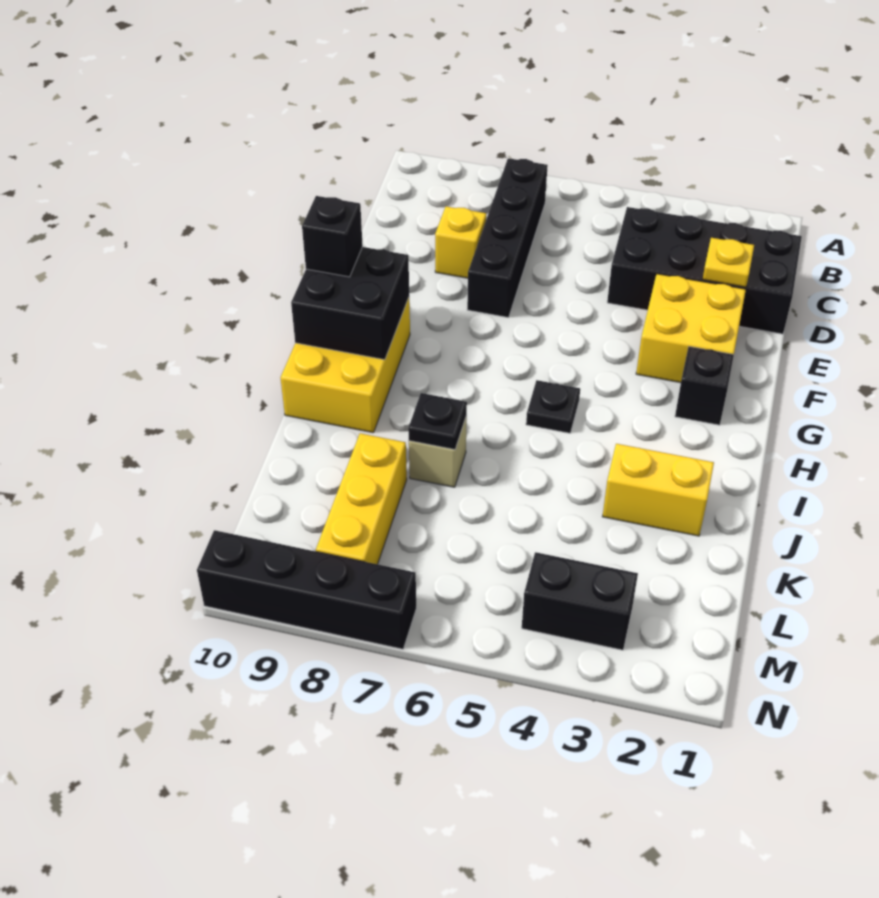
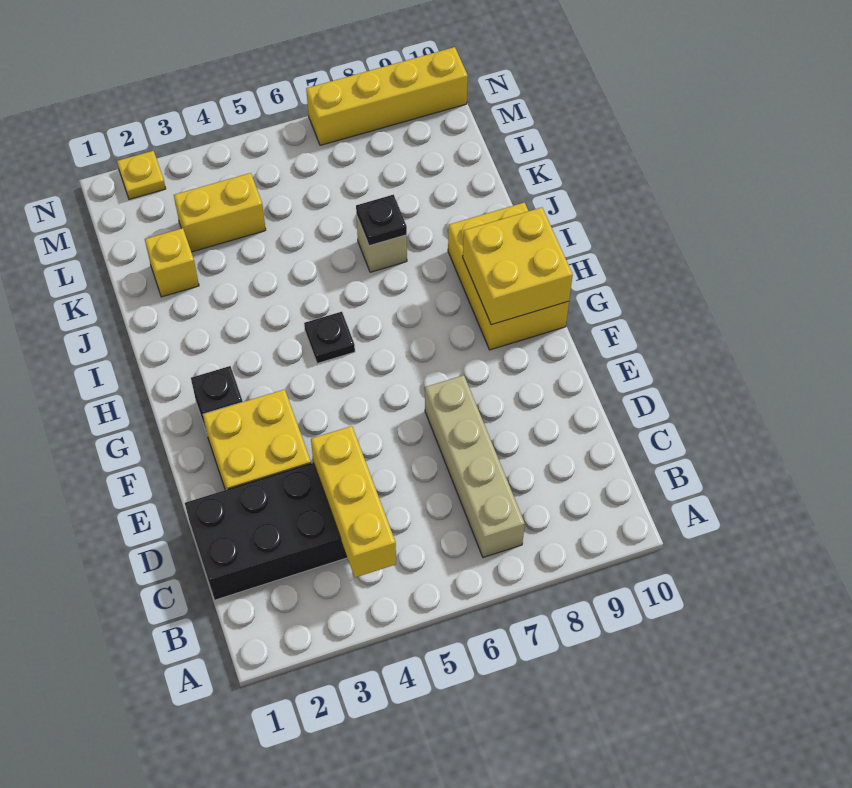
black brick B7:E7 level 1 -> tan brick B7:E7 level 1
yellow plate D2 level 2 -> yellow plate N2 level 1
yellow brick D8 level 1 -> yellow brick K2 level 1
black brick G9:H10 level 2 -> yellow brick G9:H10 level 2
black brick G10 level 3 -> none
yellow brick J2:J3 level 1 -> yellow brick L3:L4 level 1
yellow brick K8:M8 level 1 -> yellow brick B4:D4 level 2
black brick M3:M4 level 1 -> none
black brick N7:N10 level 1 -> yellow brick N7:N10 level 1

